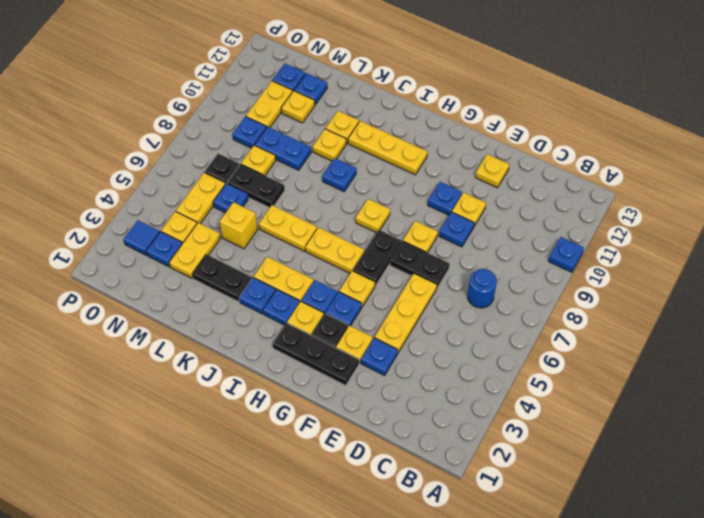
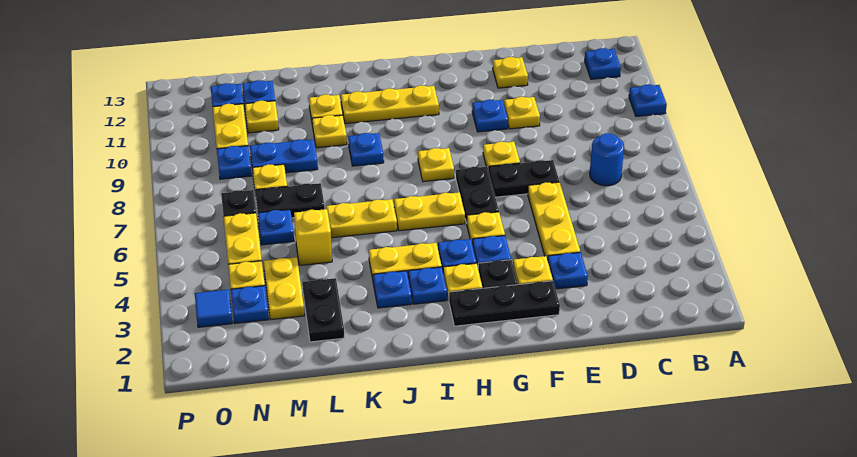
blue plate E9 level 1 -> blue plate B12 level 1
black plate K3:L3 level 1 -> black plate L2:L3 level 1

